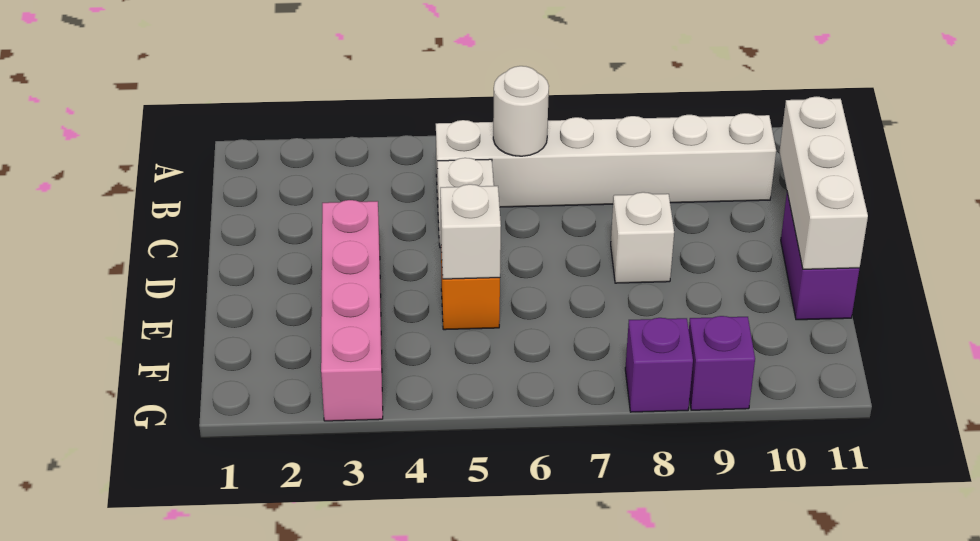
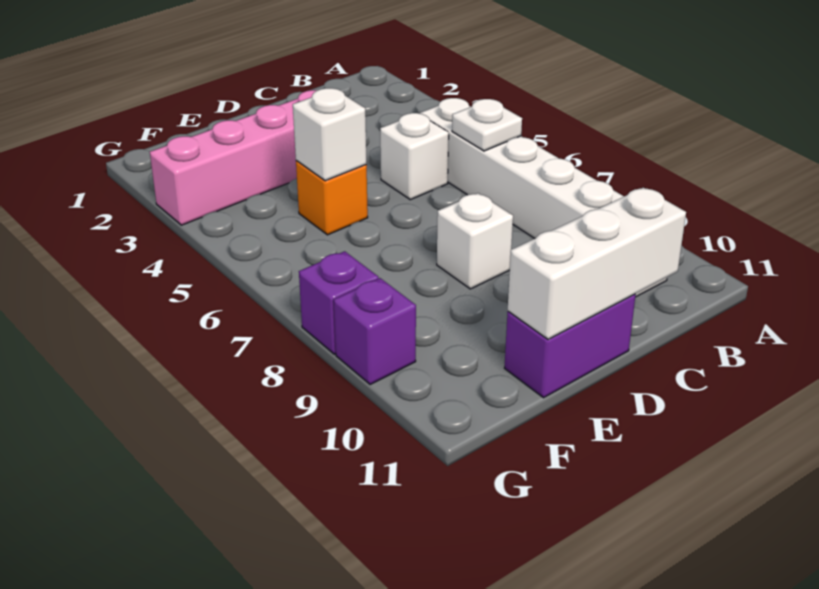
white round brick B6 level 2 -> white plate B6 level 2

